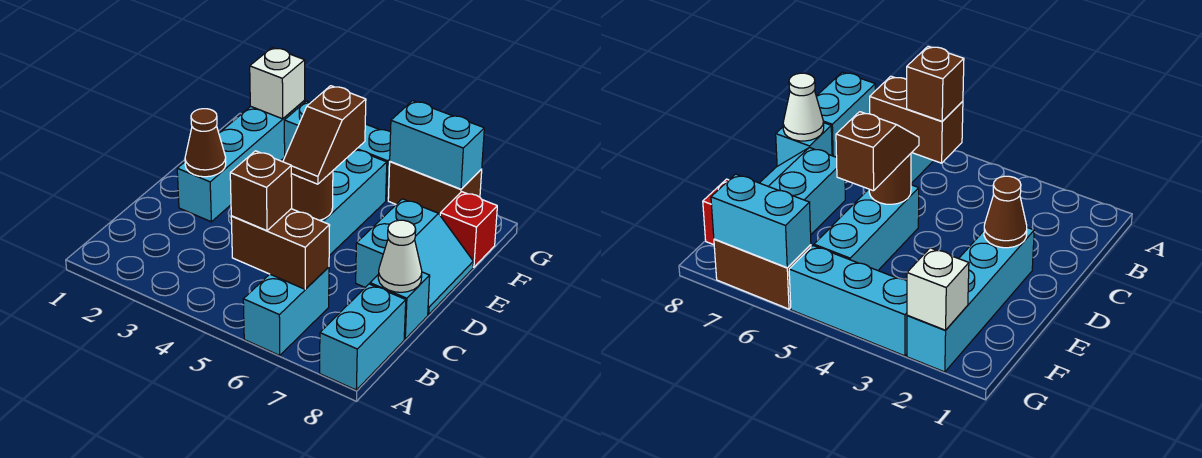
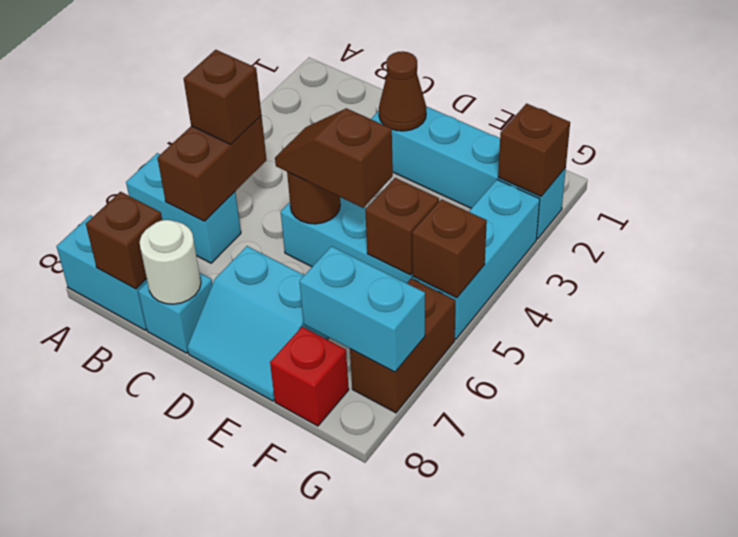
none -> brown brick B8 level 2
white cone C8 level 2 -> white round brick C8 level 2
none -> brown brick F5 level 2
white brick G2 level 2 -> brown brick G2 level 2
none -> brown brick G5 level 2
cyan brick G6:G7 level 2 -> cyan brick F7:G7 level 2

